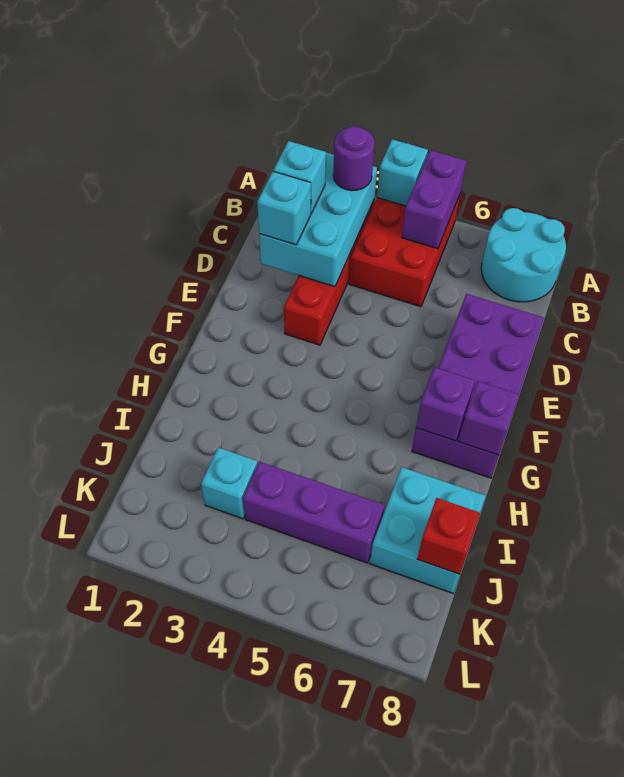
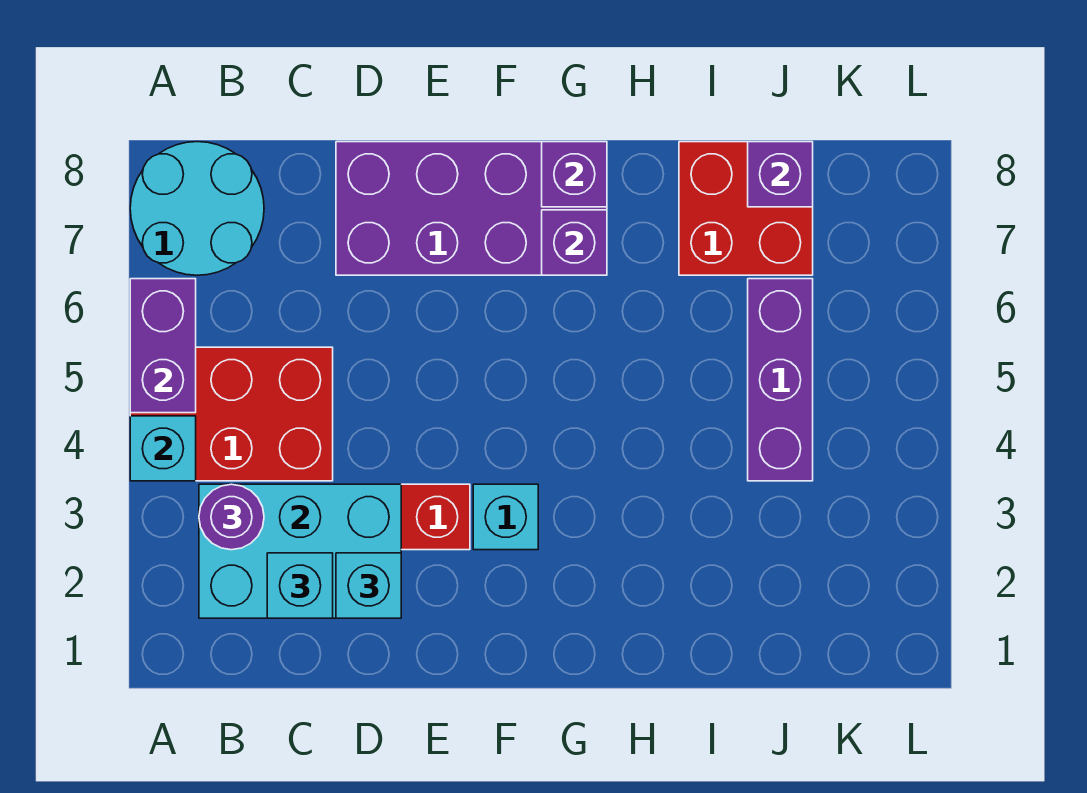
purple brick A5:B5 level 2 -> purple brick A5:A6 level 2
cyan brick I7:J8 level 1 -> red brick I7:J8 level 1
cyan brick J3 level 1 -> cyan brick F3 level 1
red brick J8 level 2 -> purple brick J8 level 2

